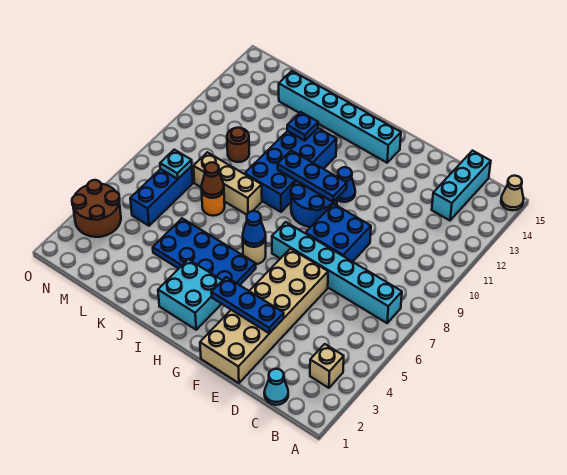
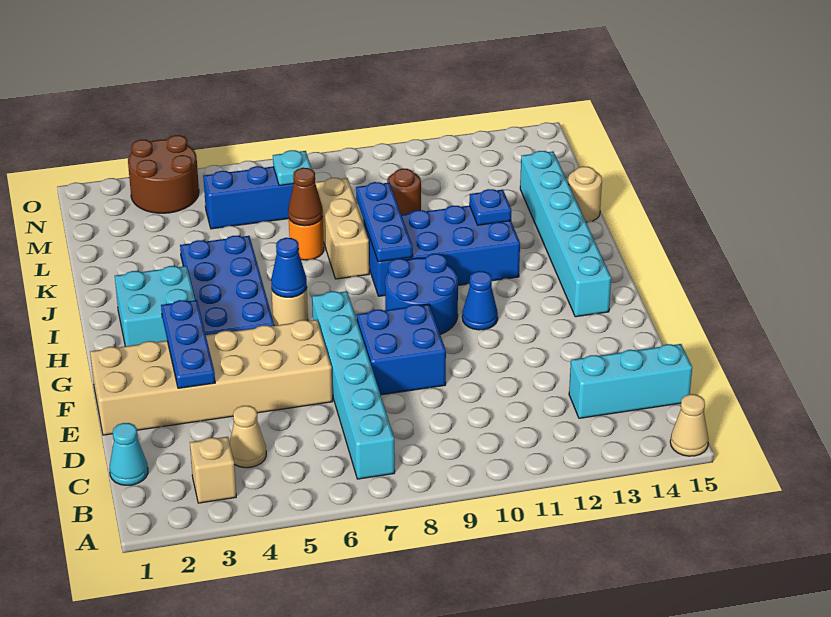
none -> tan cone C4 level 1
blue plate G10:I10 level 2 -> blue plate I9:K9 level 2
none -> tan round brick K15 level 1

